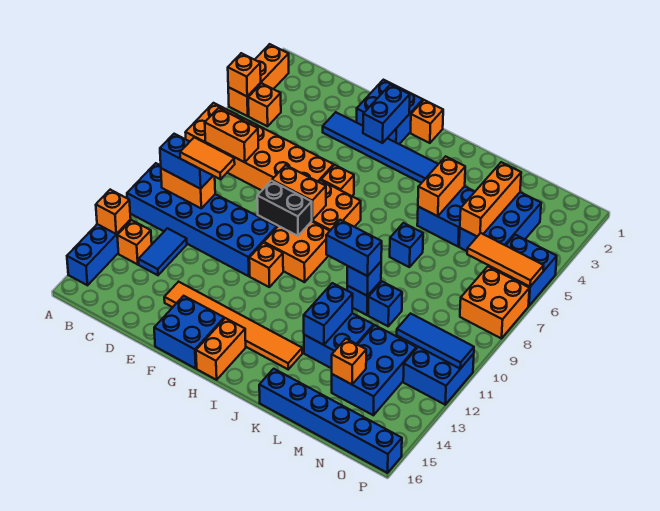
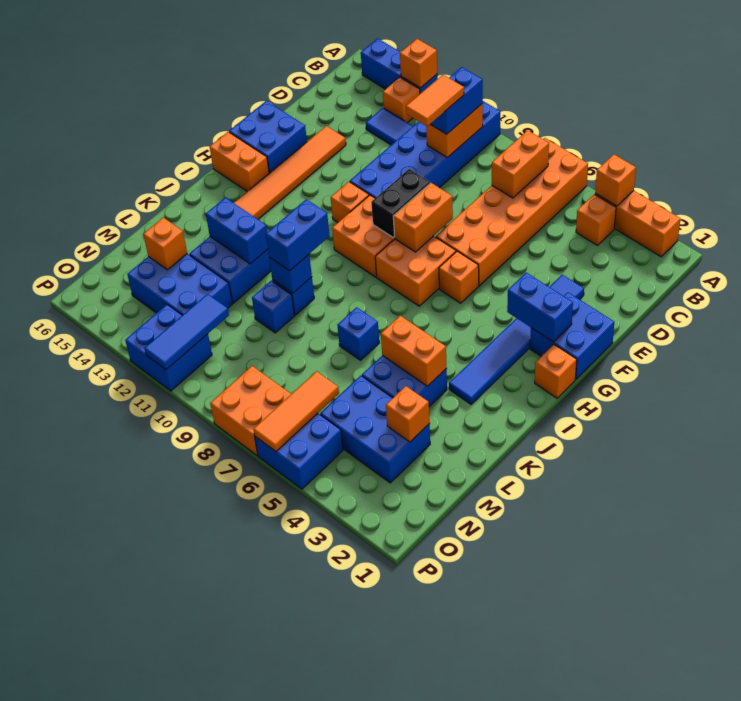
blue brick K16:P16 level 1 -> none
orange brick M3:M5 level 2 -> orange brick M3 level 2

